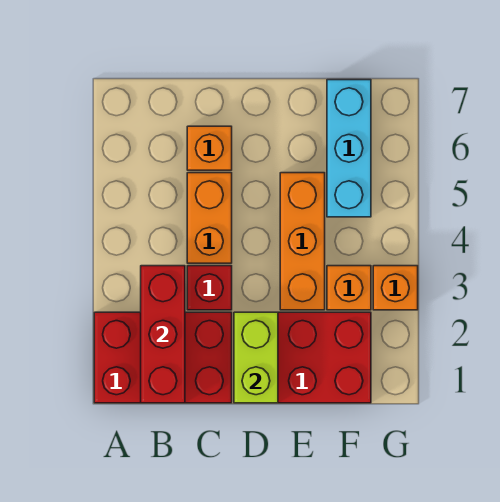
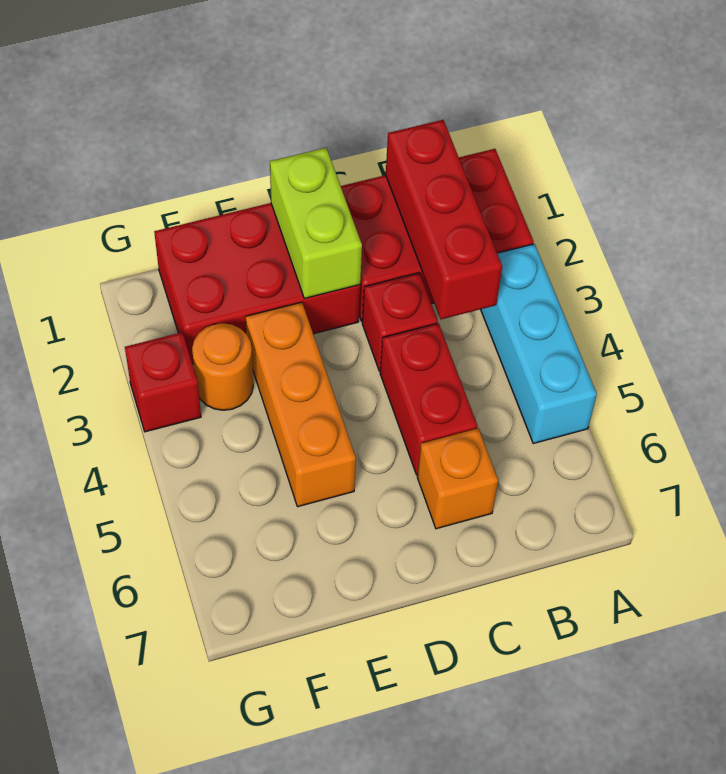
orange brick C4:C5 level 1 -> red brick C4:C5 level 1
orange brick F3 level 1 -> orange round brick F3 level 1
cyan brick F5:F7 level 1 -> cyan brick A3:A5 level 1
orange brick G3 level 1 -> red brick G3 level 1

